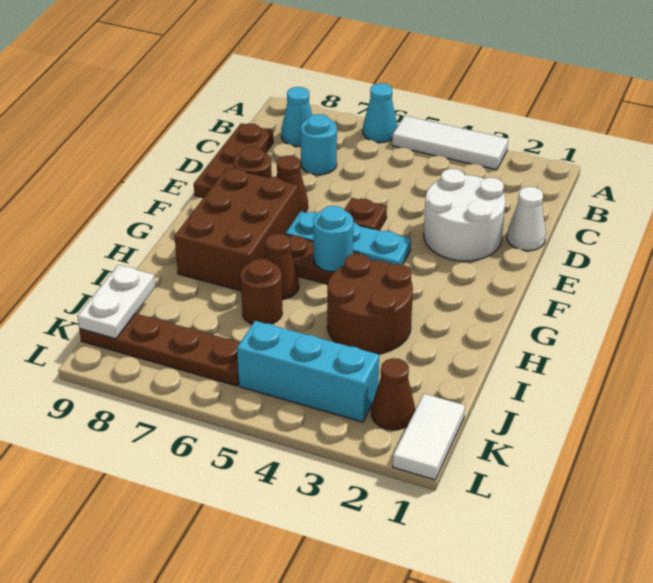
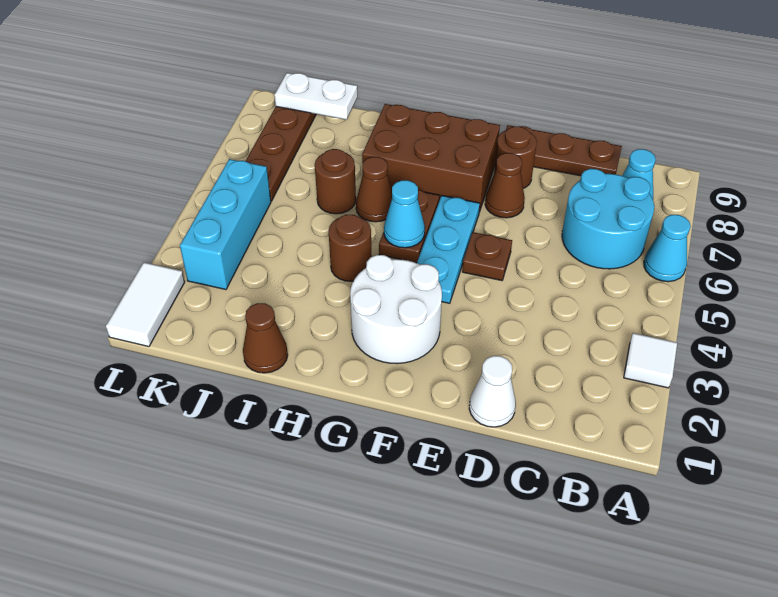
white tile A3:A5 level 1 -> white tile A3 level 1
cyan round brick C7 level 1 -> cyan round brick B6:C7 level 1
white round brick D2:E3 level 1 -> white round brick F2:G3 level 1
cyan round brick G5 level 2 -> cyan cone G5 level 2
brown round brick H3:I4 level 1 -> brown round brick H4 level 1
white tile K1:L1 level 1 -> white tile L1:L2 level 1
brown cone K2 level 1 -> brown cone I1 level 1

